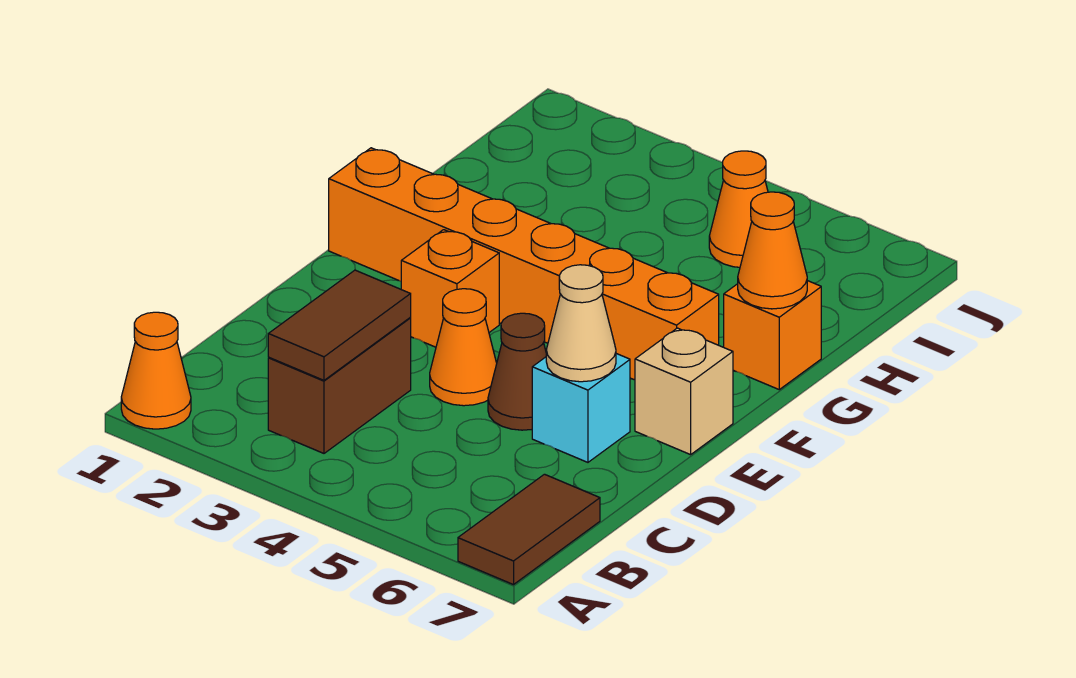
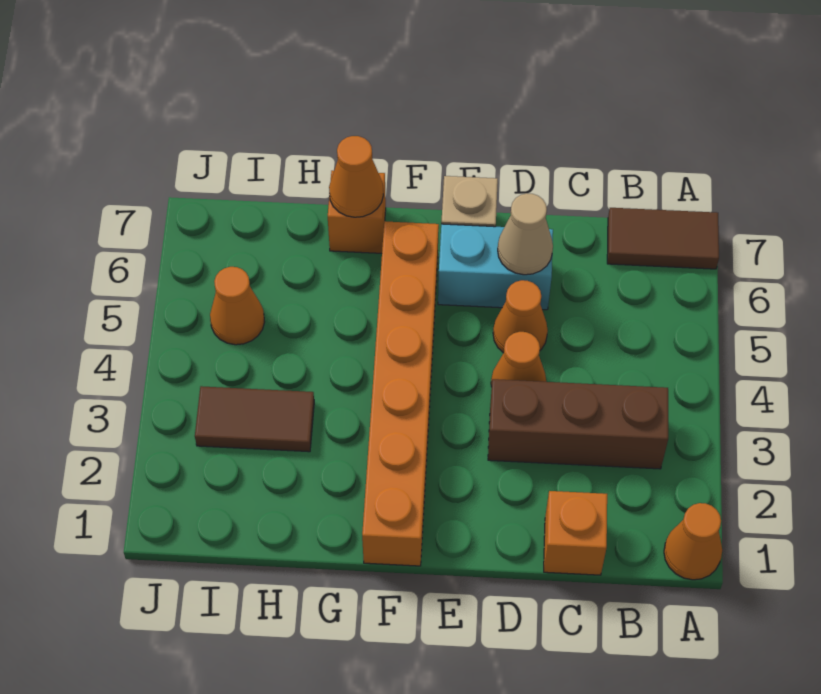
brown brick B3:C3 level 1 -> brown brick B3:D3 level 1
brown tile B3:C3 level 2 -> brown tile H3:I3 level 1
brown cone D5 level 1 -> orange cone D5 level 1
cyan brick D6 level 1 -> cyan brick D6:E6 level 1
orange brick E3 level 1 -> orange brick C1 level 1

